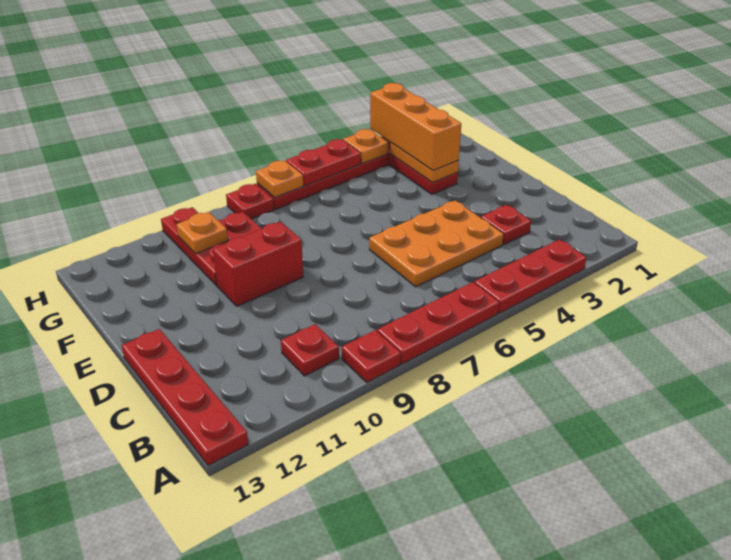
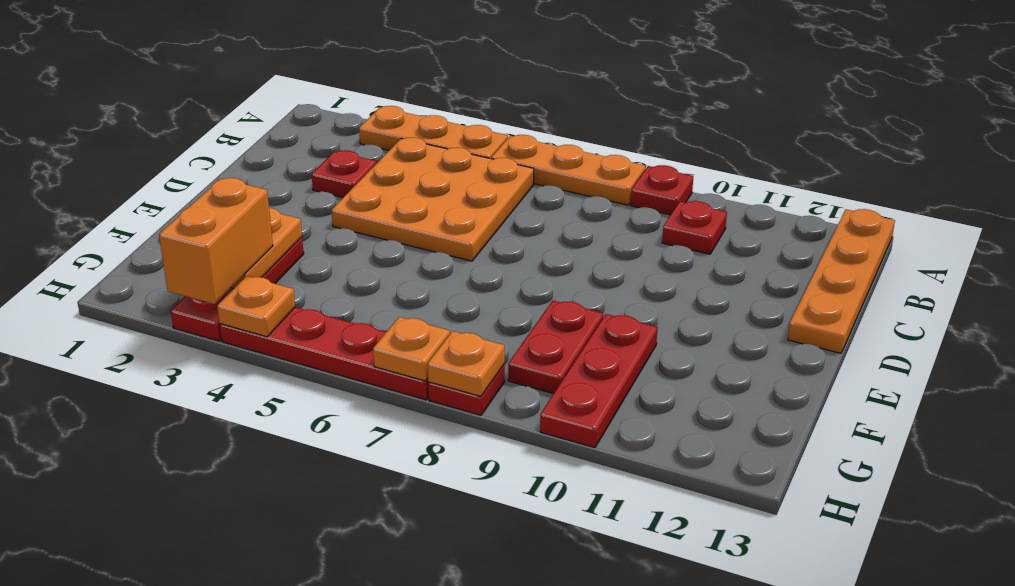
red plate A3:A5 level 1 -> orange plate A3:A5 level 1
red plate A6:A8 level 1 -> orange plate A6:A8 level 1
red plate A13:D13 level 1 -> orange plate A13:D13 level 1
orange plate C4:D6 level 1 -> orange plate B4:D6 level 1
red brick E9:E10 level 1 -> none
orange brick F3:H3 level 3 -> orange brick G3:H3 level 3
orange plate G10 level 2 -> orange plate H8 level 2
red plate H5:H6 level 2 -> none

